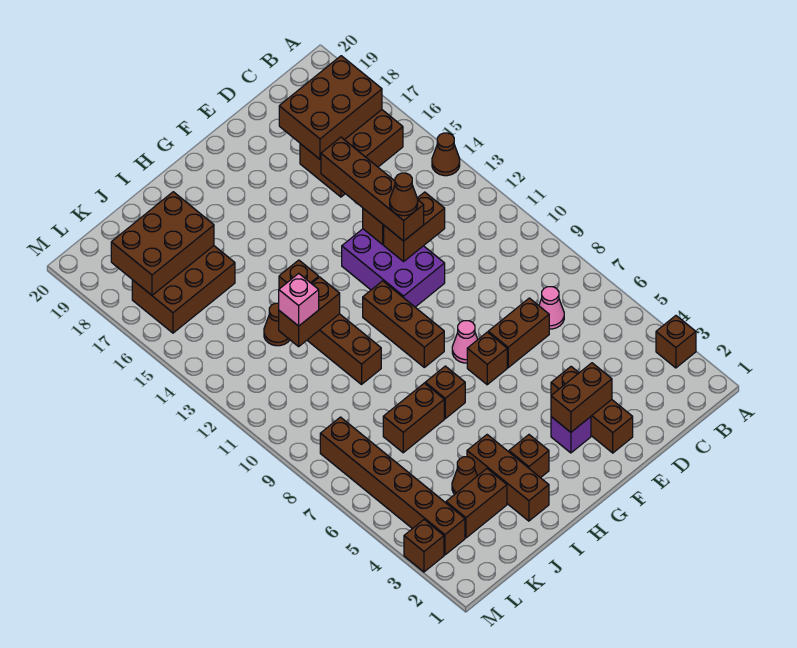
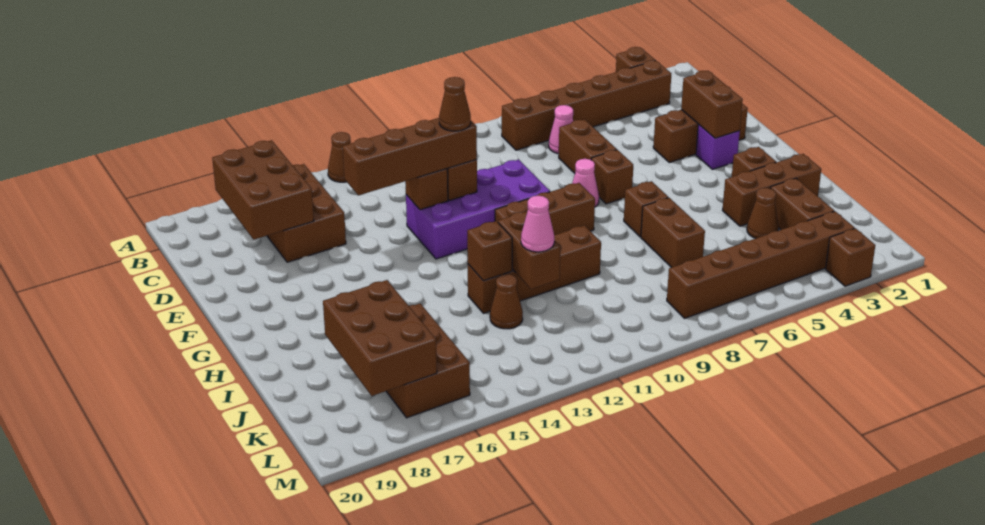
none -> brown brick B3:B8 level 1
purple brick E11:F13 level 1 -> purple brick E10:F13 level 1
pink brick J12 level 3 -> pink cone J12 level 3

